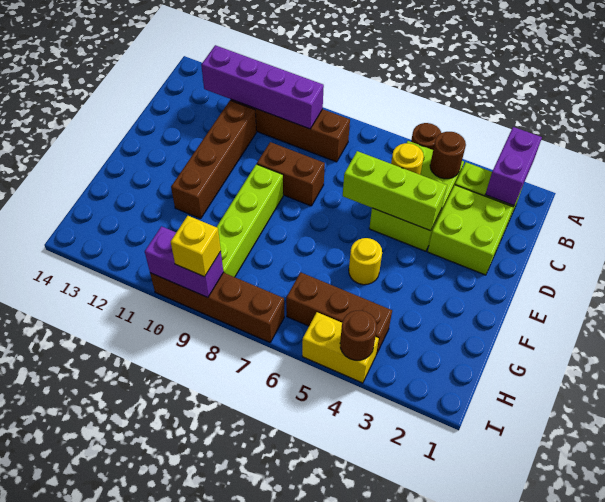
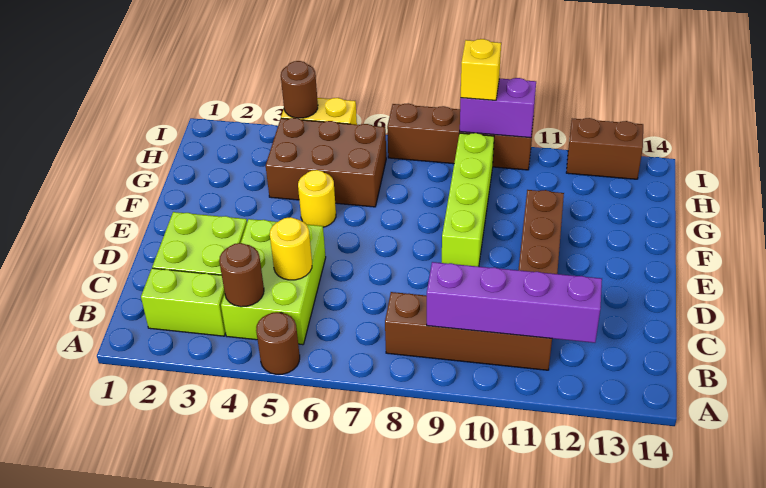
purple brick A2:B2 level 2 -> none
lime brick D4:D6 level 2 -> none
brown brick D8:D9 level 1 -> brown brick I12:I13 level 1
brown brick H4:H6 level 1 -> brown brick G4:H6 level 1

